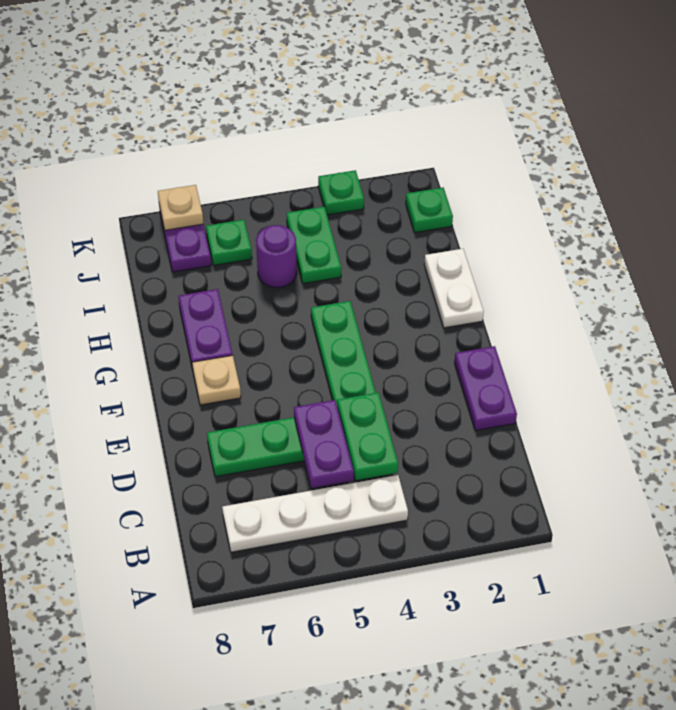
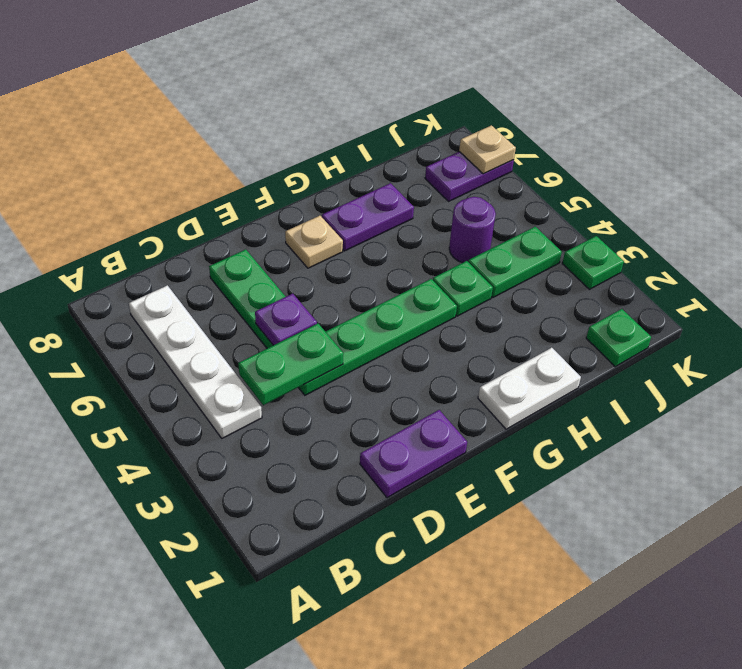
purple plate C5:D5 level 2 -> purple plate D5 level 2
green plate J6 level 1 -> green plate H4 level 1

